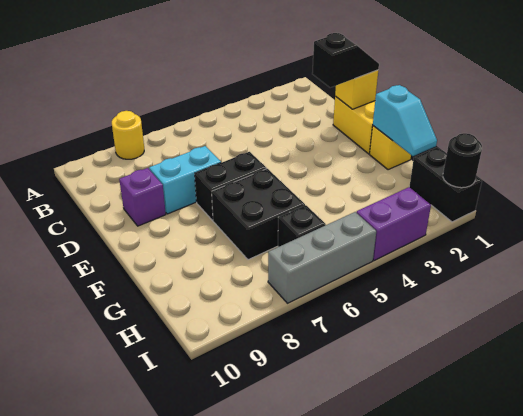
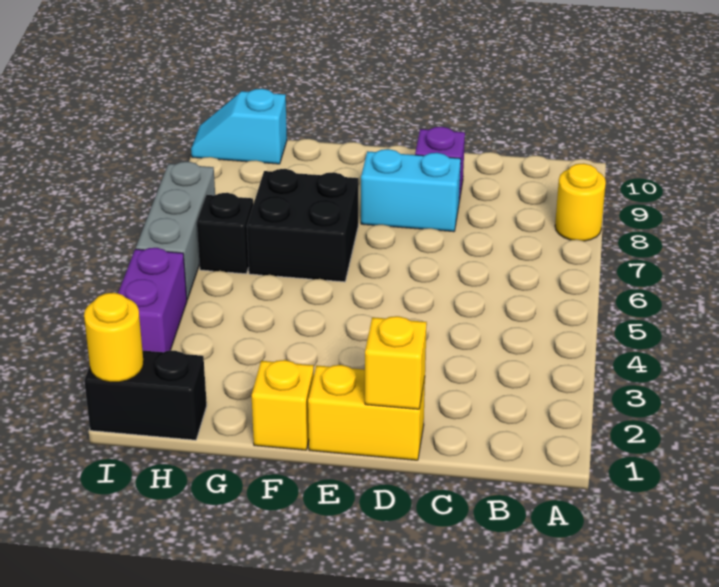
black slope D1:D2 level 3 top 2 -> none
cyan brick D7:D8 level 1 -> cyan brick D8:E8 level 1
black brick E6:E7 level 1 -> none
cyan slope F1:G1 level 2 top F -> cyan slope H10:I10 level 1 top H
black round brick I1 level 2 -> yellow round brick I1 level 2

